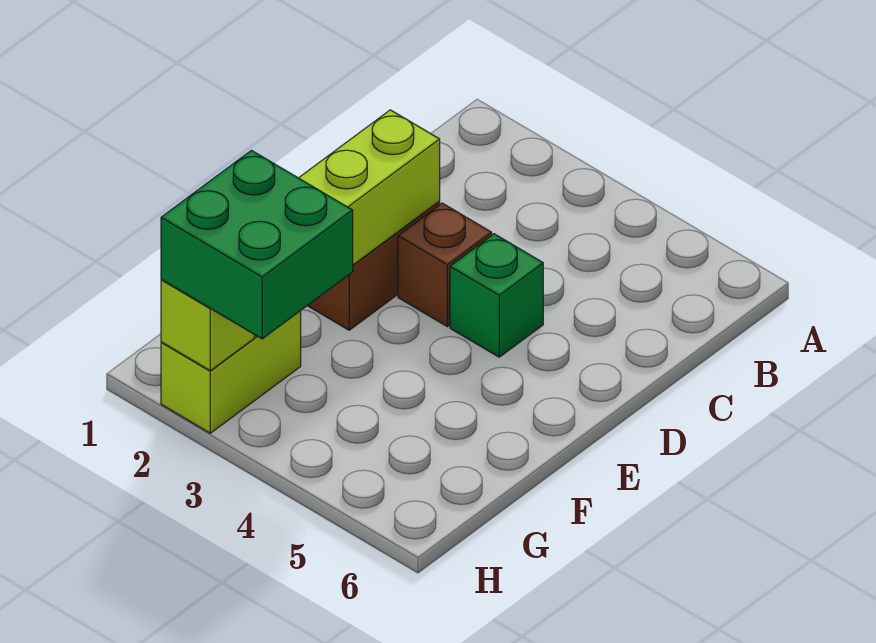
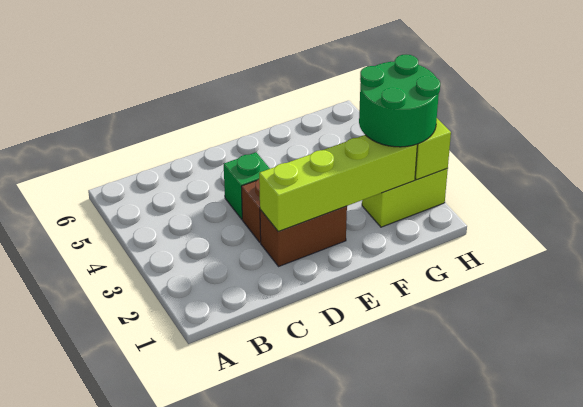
green brick G2:H3 level 3 -> green round brick G2:H3 level 3

